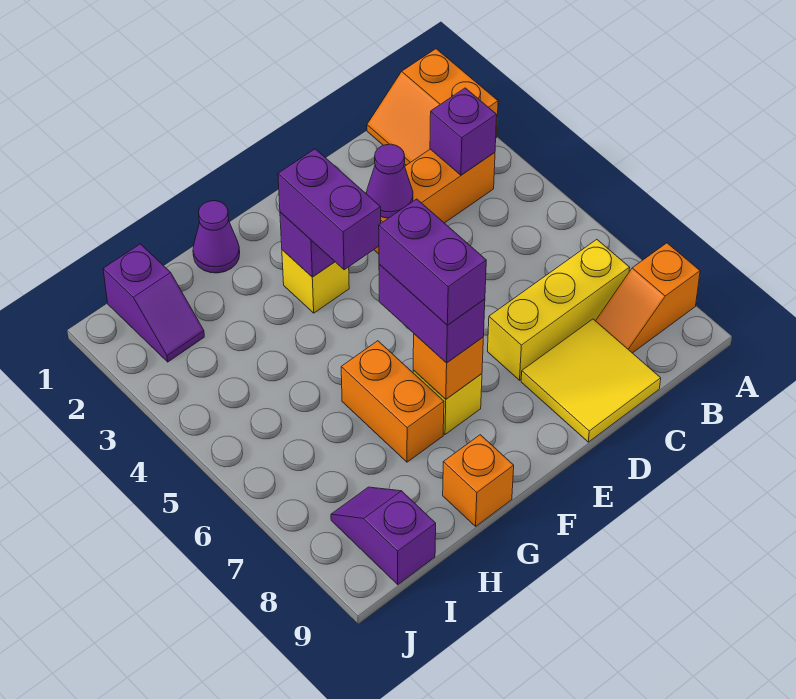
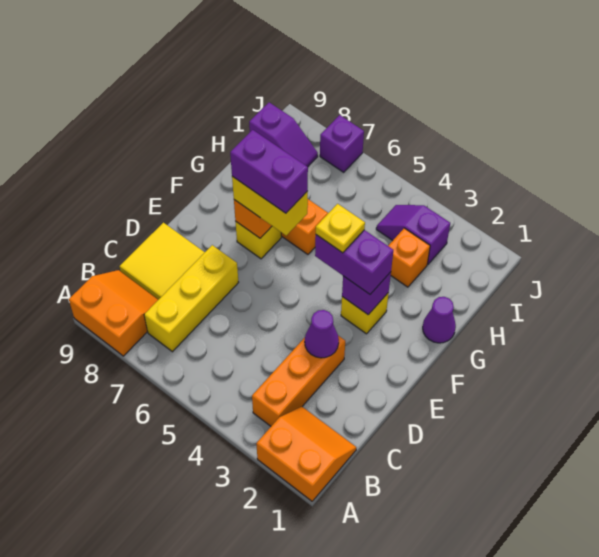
orange slope A8:B8 level 1 top A -> orange slope A8:B9 level 1 top A
purple brick B3 level 2 -> purple brick J7 level 1
none -> yellow plate F4 level 4
purple brick F6:F7 level 3 -> yellow brick F6:F7 level 3
orange brick G9 level 1 -> orange brick H3 level 1
purple slope I1:I2 level 1 top 1 -> purple slope I3:I4 level 1 top 3

